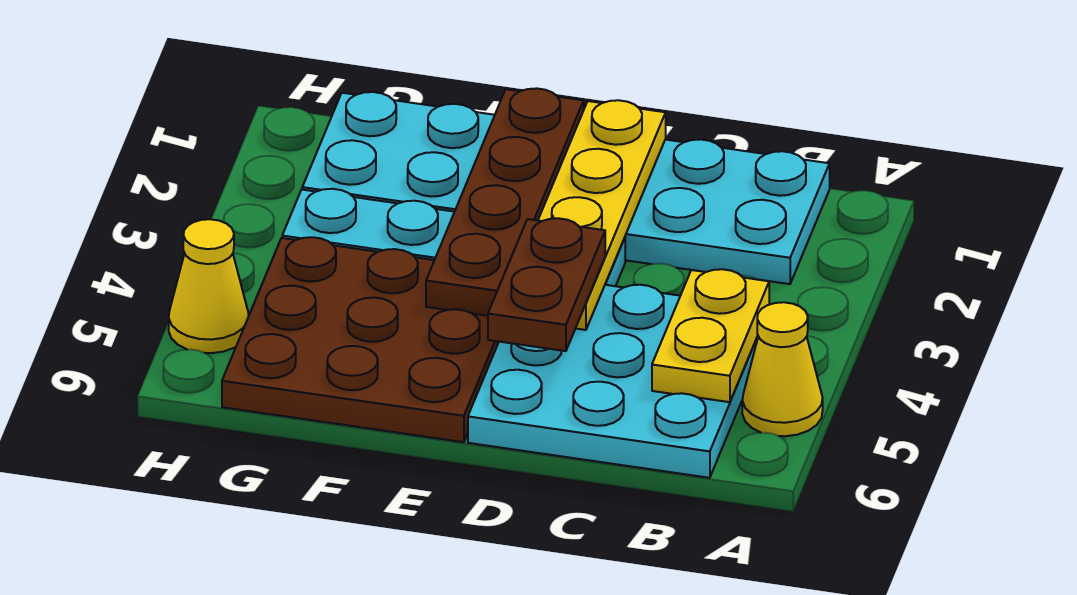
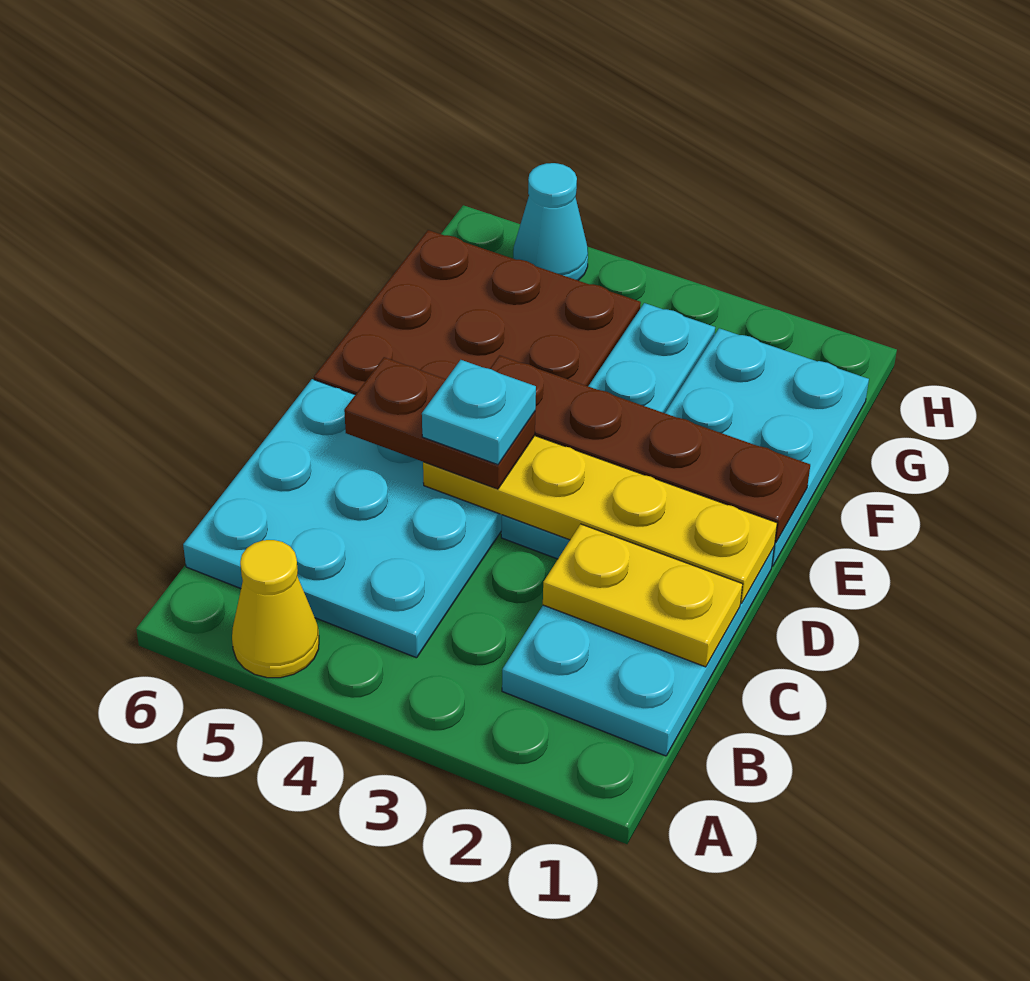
yellow plate B4:B5 level 2 -> yellow plate C1:C2 level 2
none -> cyan plate D4 level 4
yellow cone H5 level 1 -> cyan cone H5 level 1

